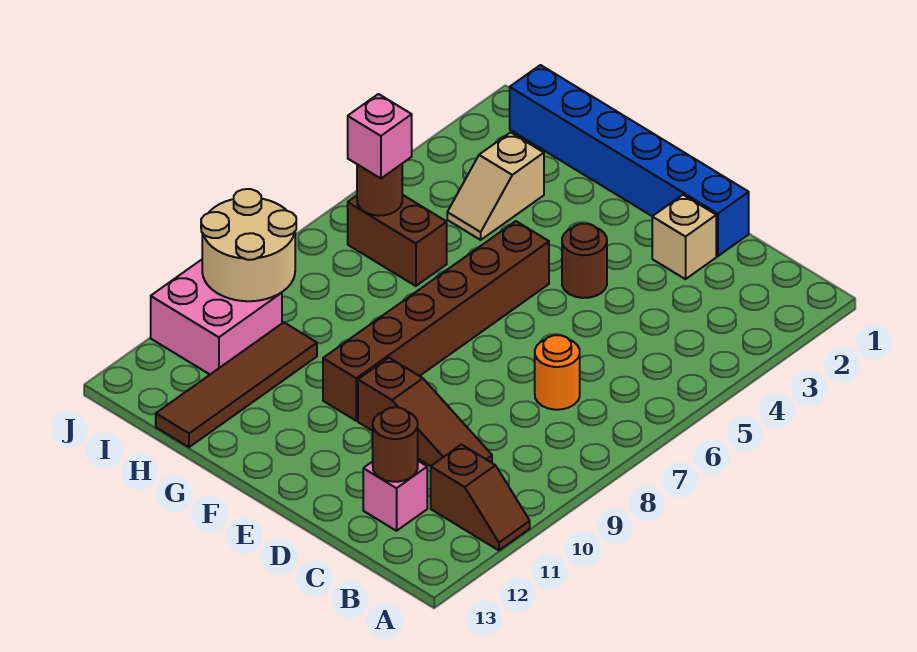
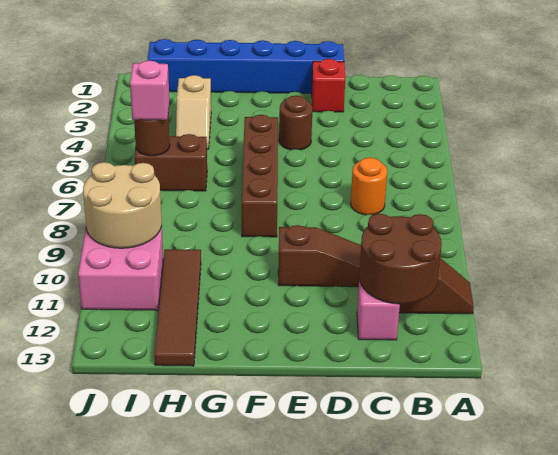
brown round brick C12 level 2 -> brown round brick B11:C12 level 2
tan brick D2 level 1 -> red brick D2 level 1
brown brick F5:F10 level 1 -> brown brick F5:F8 level 1

